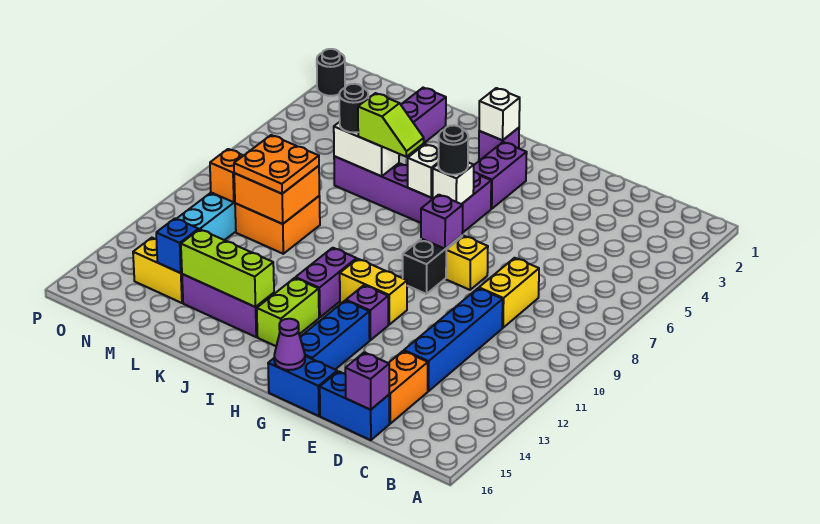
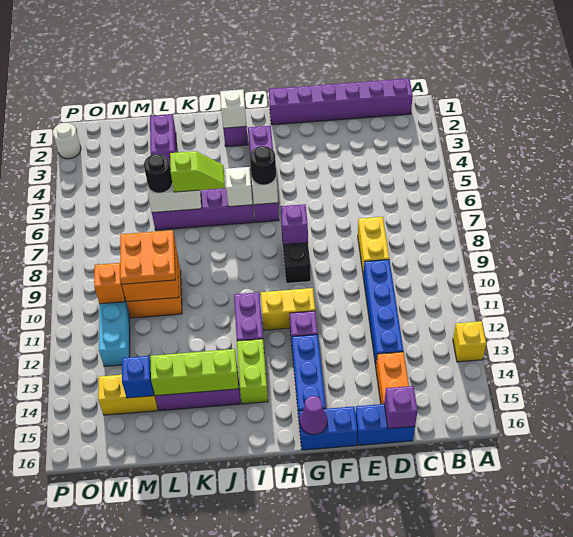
none -> purple brick B1:G1 level 1
yellow brick F8 level 1 -> yellow brick A13 level 1
black round brick P2 level 1 -> white round brick P2 level 1

